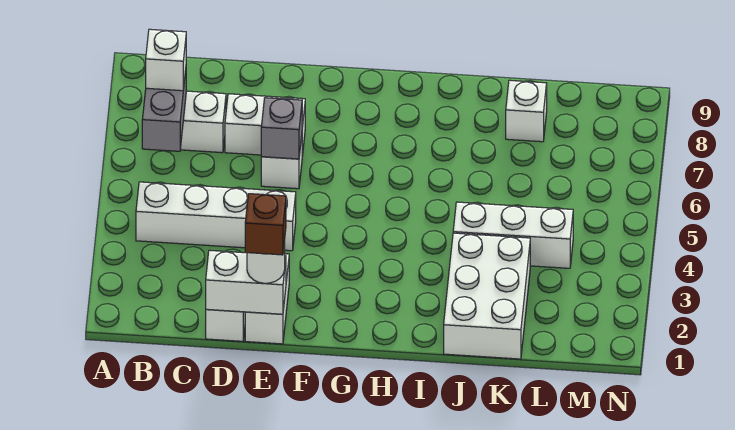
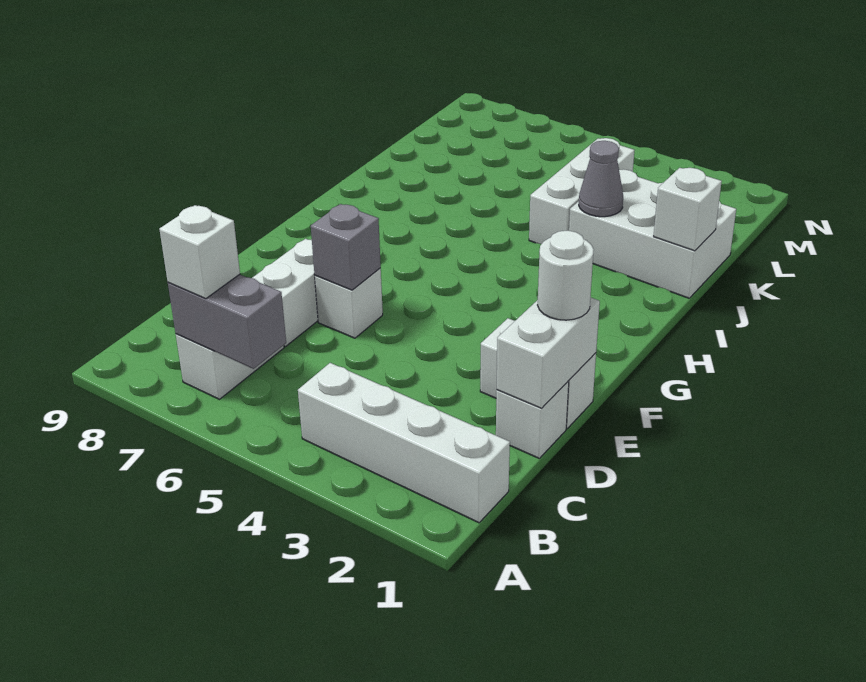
white brick B4:E4 level 1 -> white brick B1:B4 level 1
brown brick E1 level 4 -> none
none -> grey cone J3 level 2
white brick K8 level 1 -> white brick J1 level 2

